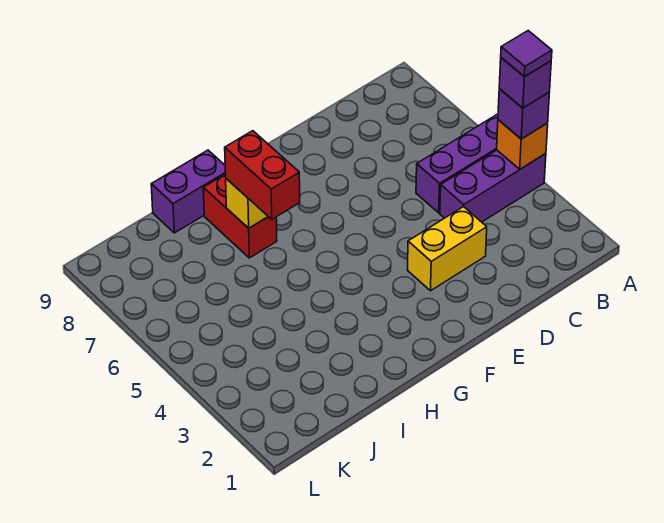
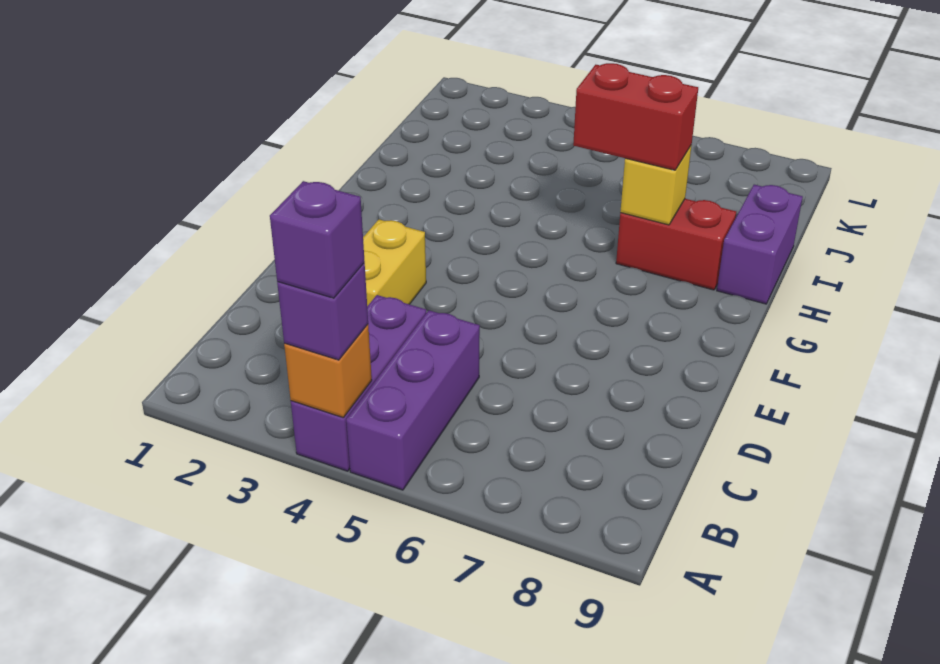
purple tile A4 level 5 -> none

